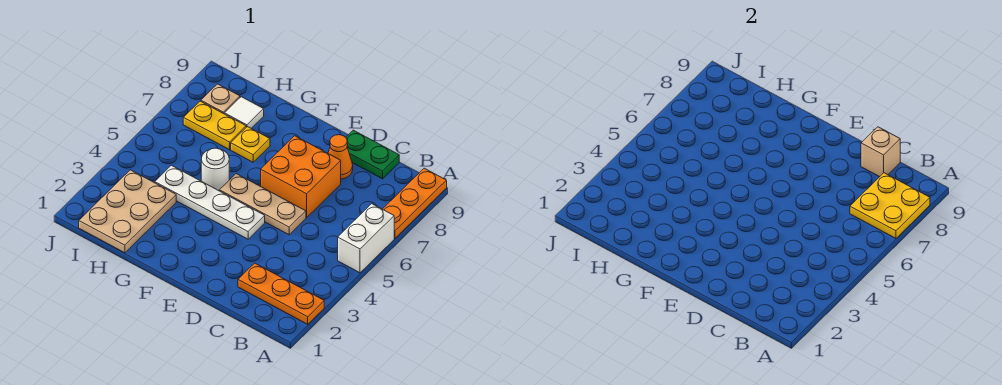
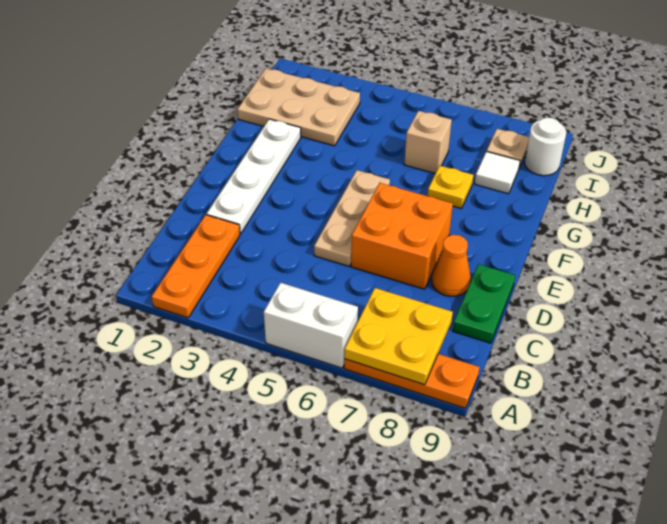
tan brick C9 level 2 -> tan brick H6 level 1
white plate E4:H4 level 1 -> white plate D2:G2 level 1
white round brick G5 level 1 -> white round brick I9 level 1
yellow plate H7:I7 level 1 -> none

